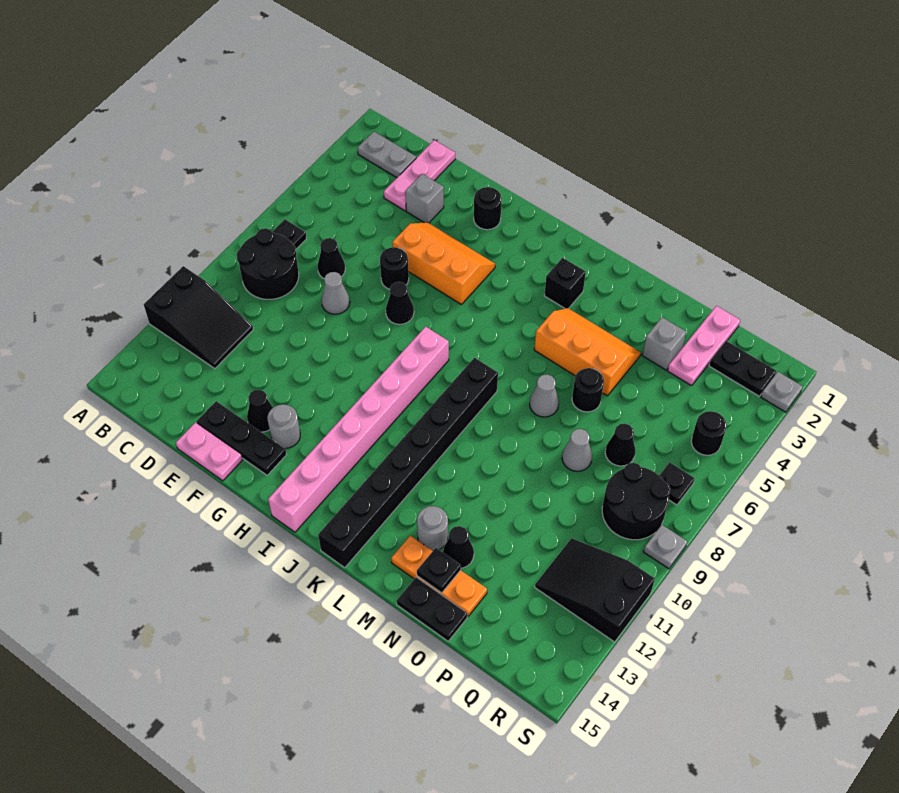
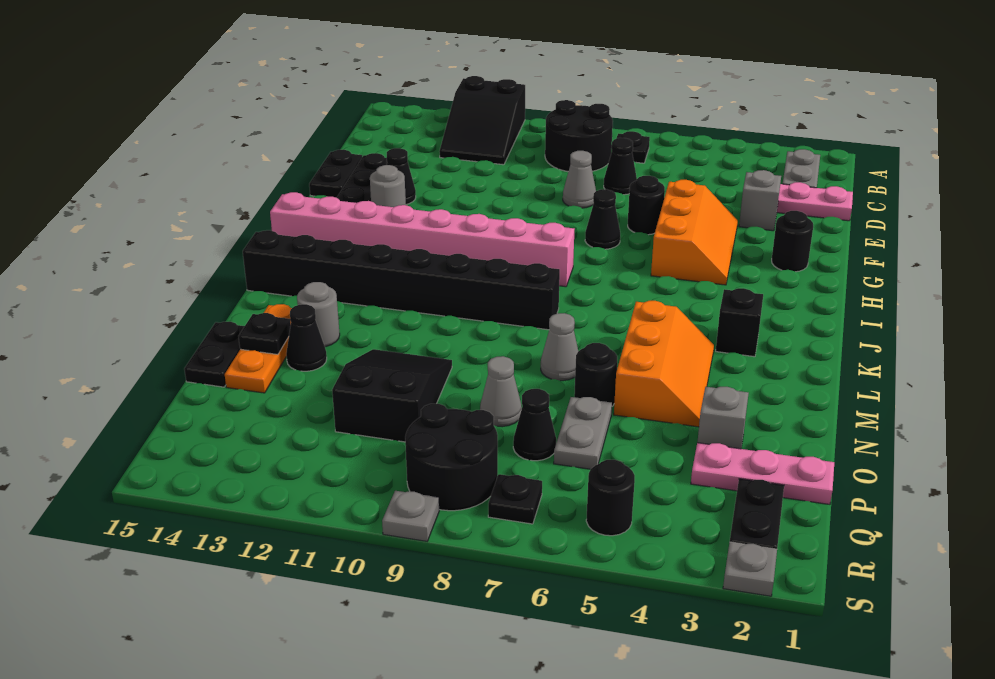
pink plate E15:F15 level 1 -> black plate E15:F15 level 1
none -> grey plate O6:P6 level 1
black slope Q11:S12 level 1 top S -> black slope N10:P11 level 1 top P

